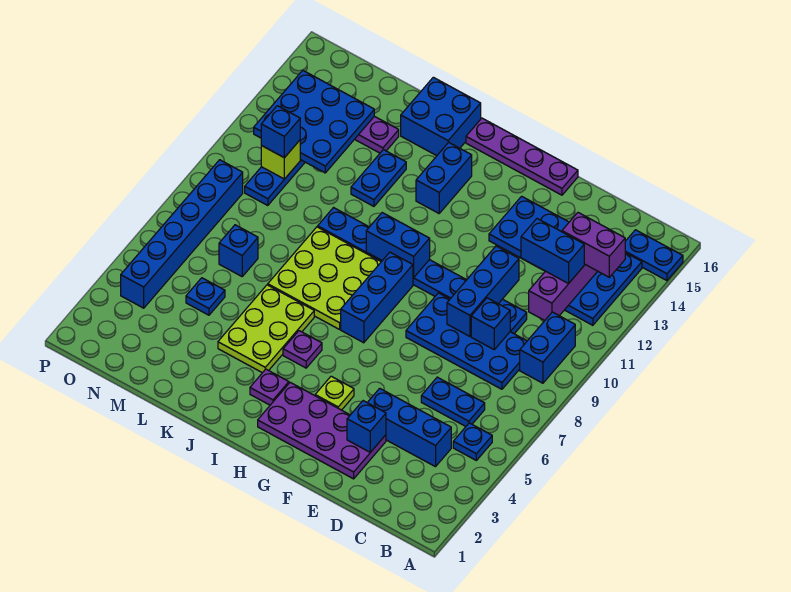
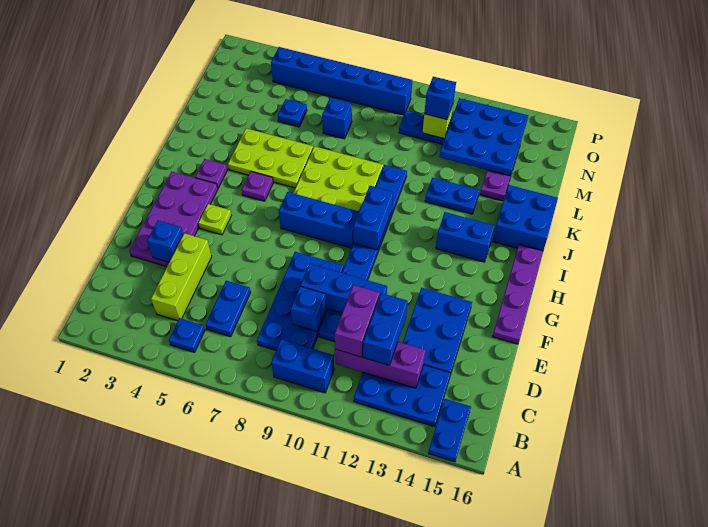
purple brick B13:C13 level 3 -> purple brick C11:D11 level 3
blue brick C4:E4 level 1 -> lime brick C4:E4 level 1

